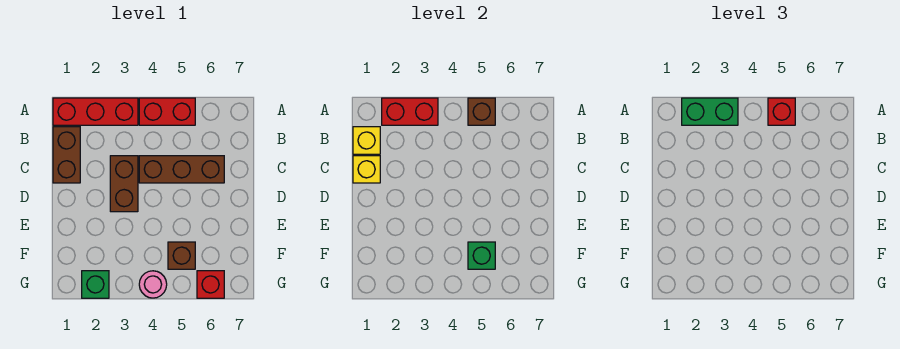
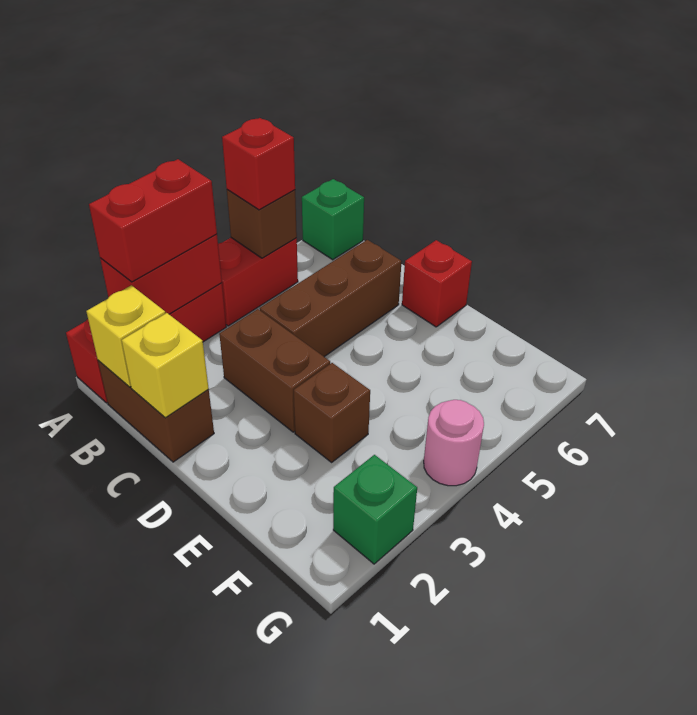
green brick A2:A3 level 3 -> red brick A2:A3 level 3
brown brick F5 level 1 -> brown brick E3 level 1
green brick F5 level 2 -> green brick A7 level 1
red brick G6 level 1 -> red brick D7 level 1

